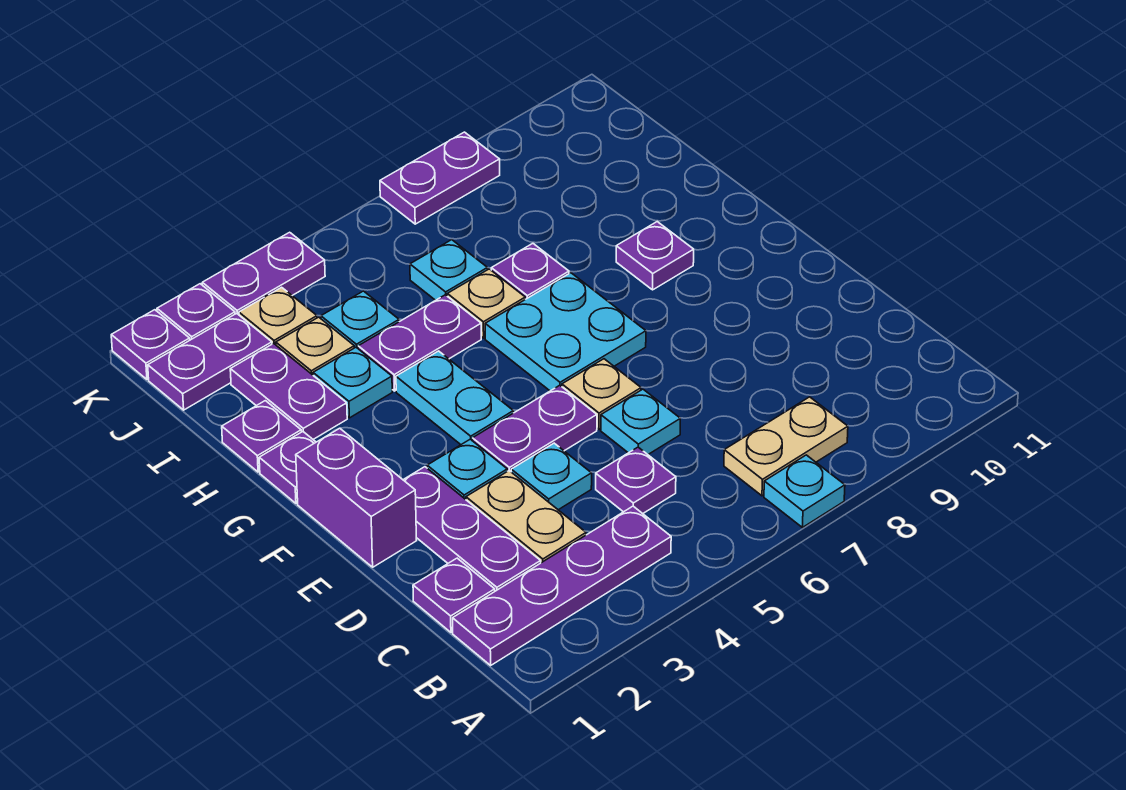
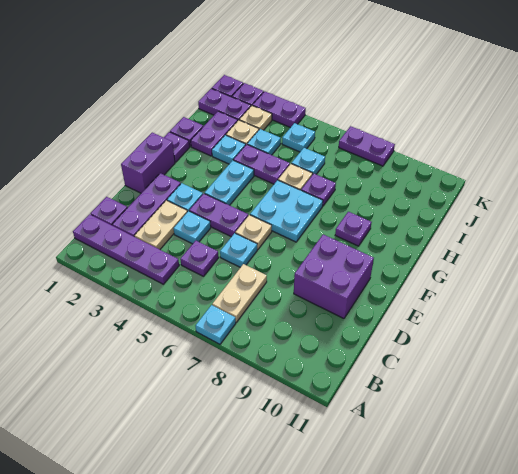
tan plate B7:B8 level 1 -> tan plate B7:C7 level 1
none -> purple brick D9:E10 level 1
none -> cyan plate J5 level 1

